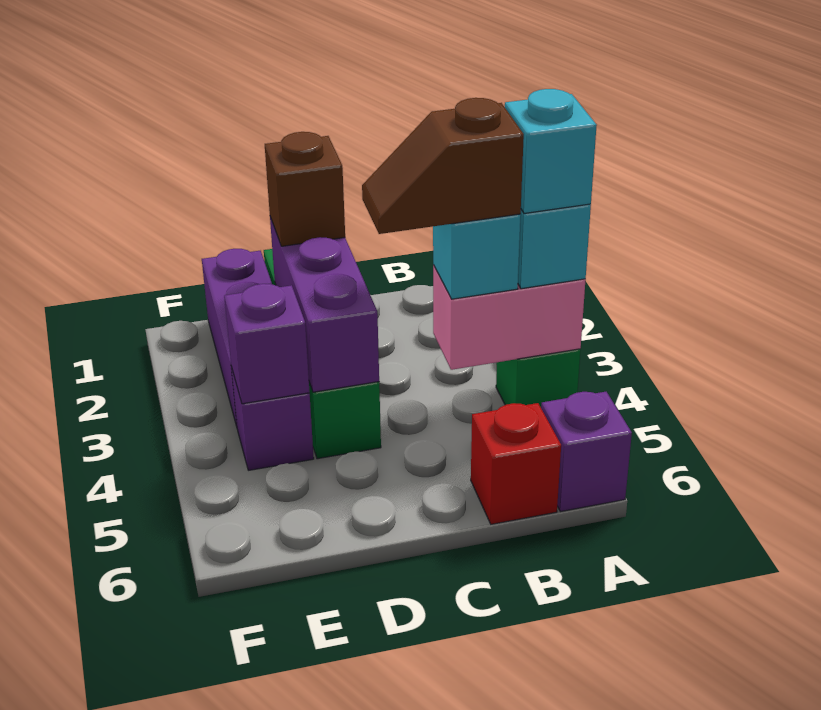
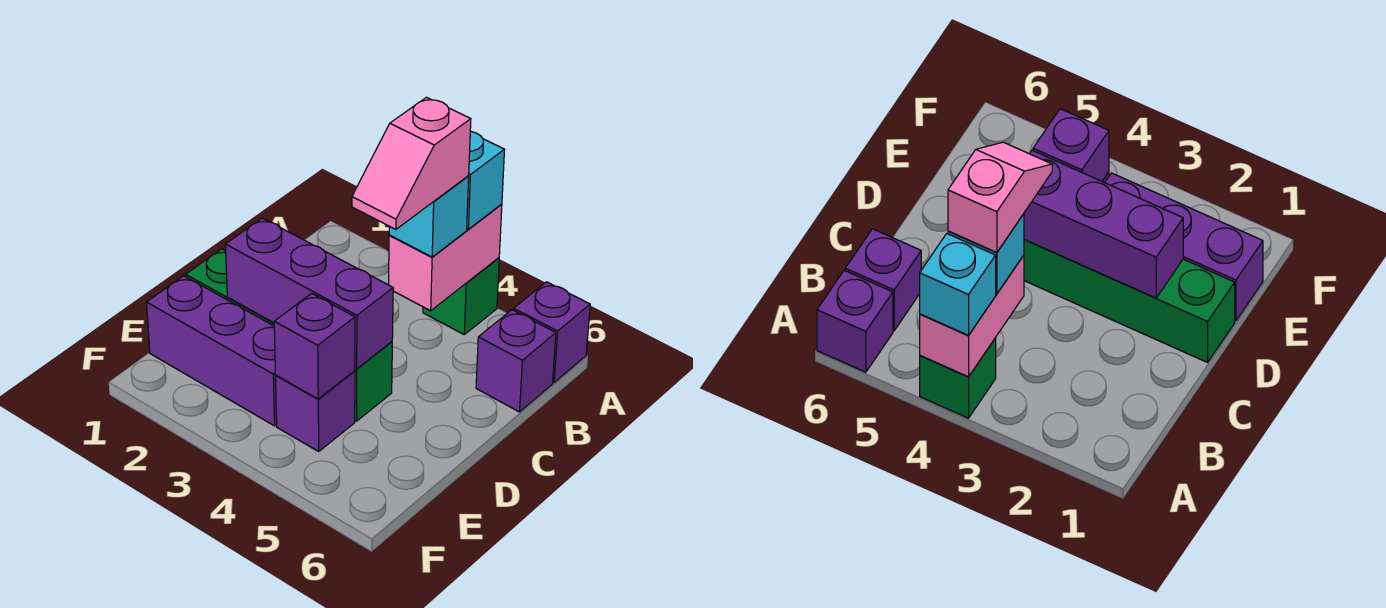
cyan brick A4 level 4 -> none
brown slope B4:C4 level 4 top B -> pink slope B4:C4 level 4 top B
red brick B6 level 1 -> purple brick B6 level 1
brown brick D2 level 3 -> none

